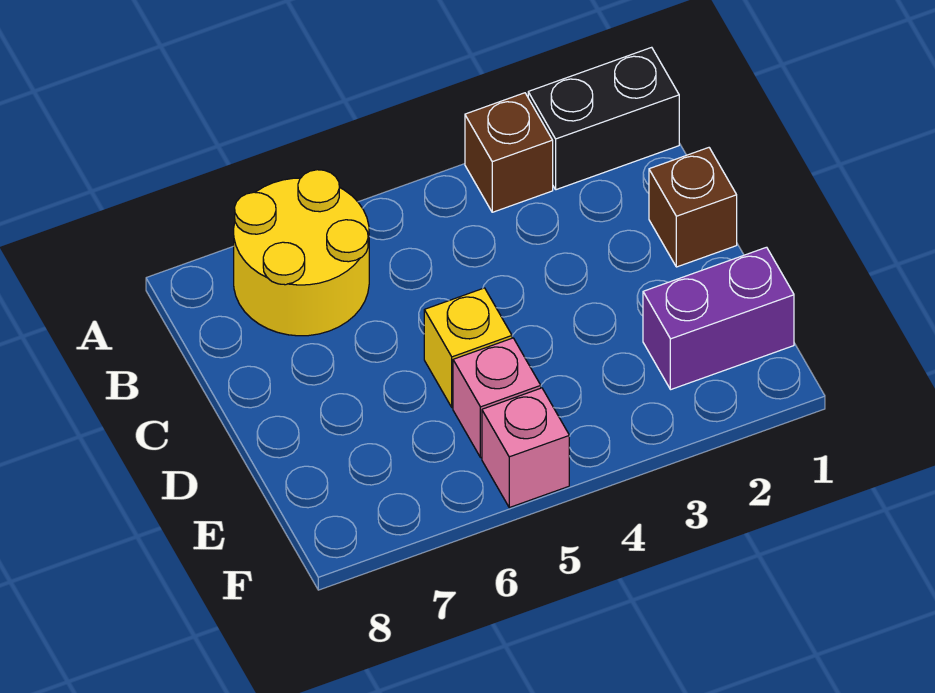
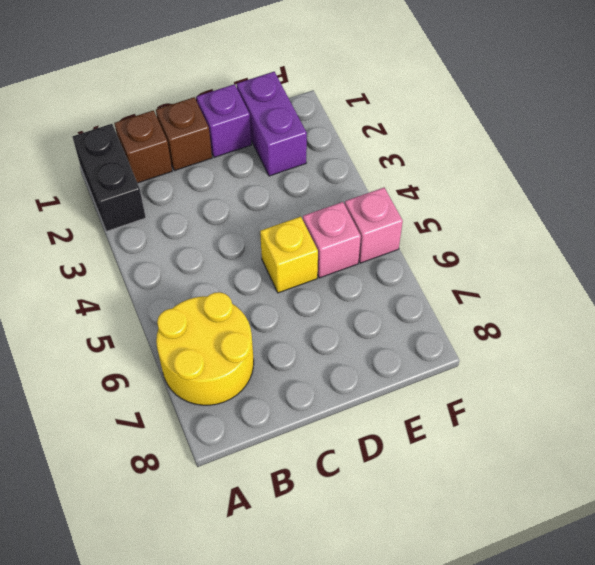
brown brick A3 level 1 -> brown brick B1 level 1
none -> purple brick D1 level 1

